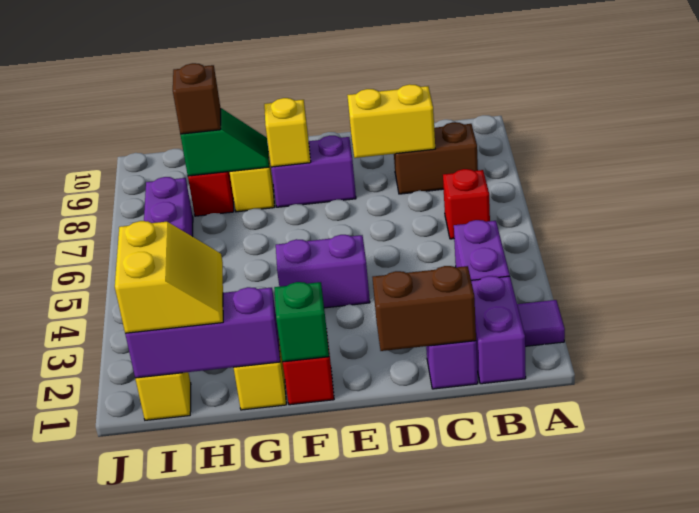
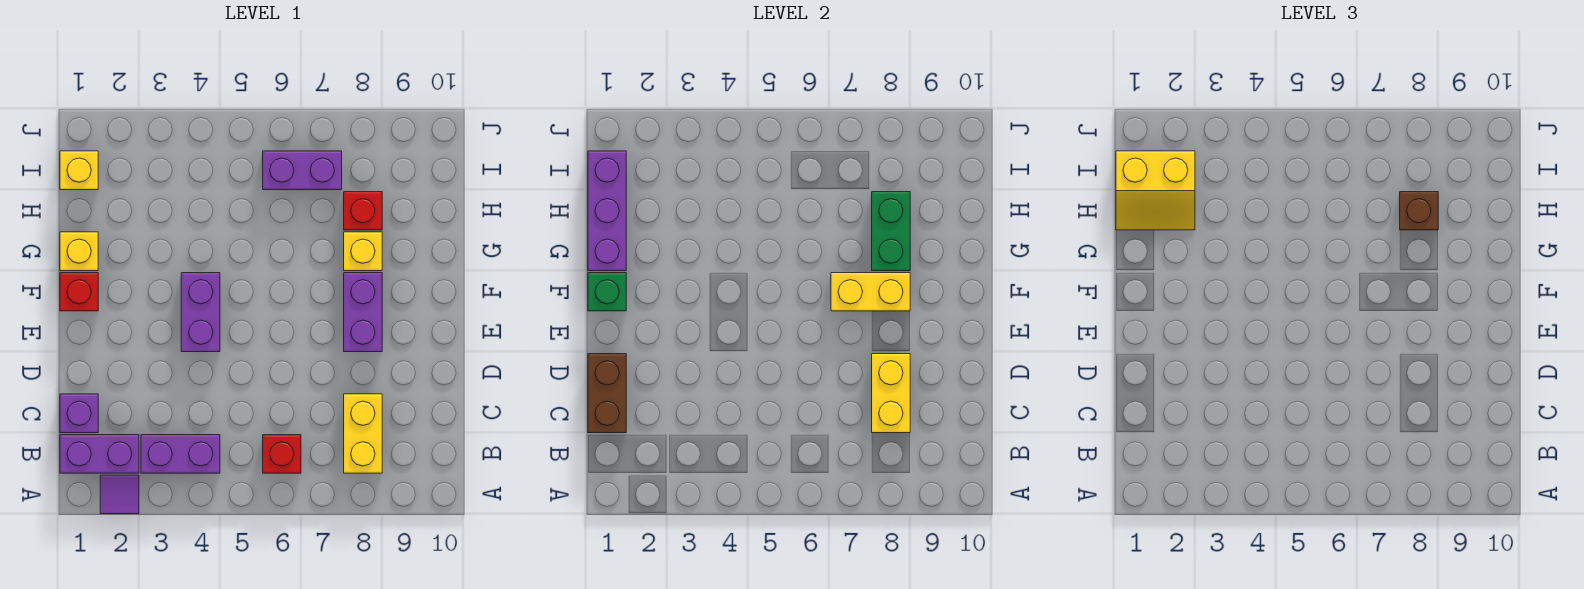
brown brick B8:C8 level 1 -> yellow brick B8:C8 level 1
yellow brick F8 level 2 -> yellow brick F7:F8 level 2
green slope G8:H8 level 2 top H -> green brick G8:H8 level 2

